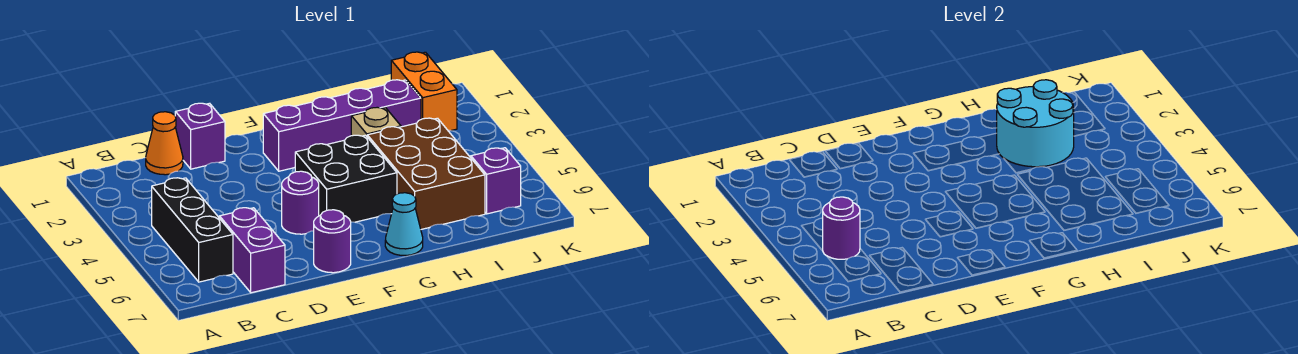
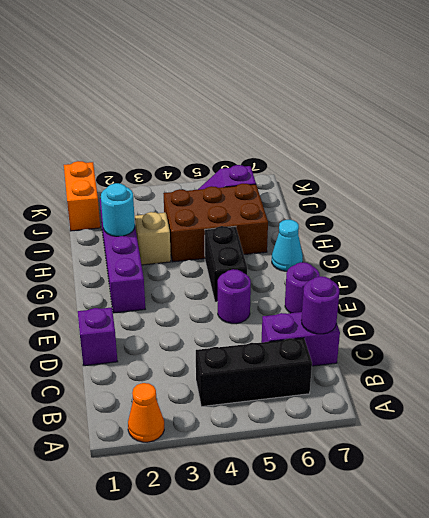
purple round brick B5 level 2 -> purple round brick C7 level 2
orange cone C1 level 1 -> orange cone A2 level 1
black brick F4:G5 level 1 -> black brick F5:G5 level 1
cyan round brick H2:I3 level 2 -> cyan round brick H2 level 2
orange brick J1:J2 level 1 -> orange brick J1:K1 level 1

